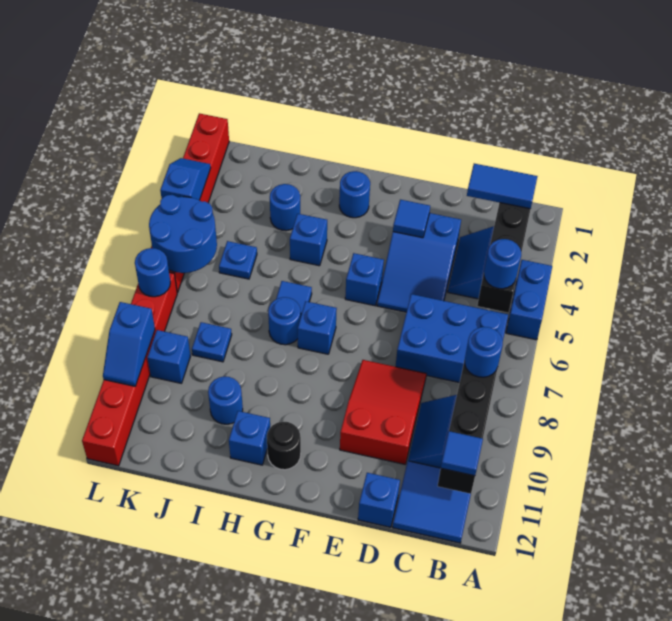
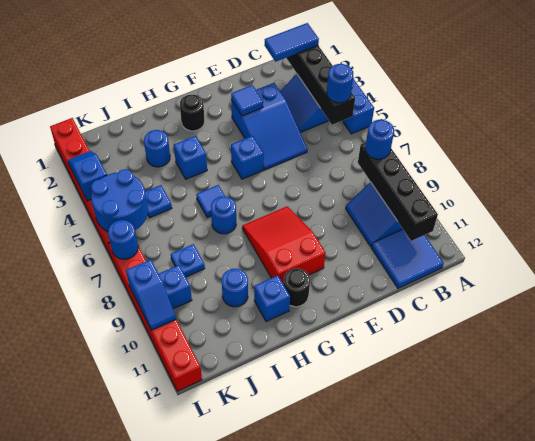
blue brick B6:D7 level 1 -> none
blue tile B11 level 3 -> none
red slope D8:E10 level 1 top 10 -> red slope F8:G10 level 1 top 10
blue brick D12 level 1 -> none
blue round brick G2 level 1 -> black round brick G2 level 1
blue brick G7 level 1 -> none

